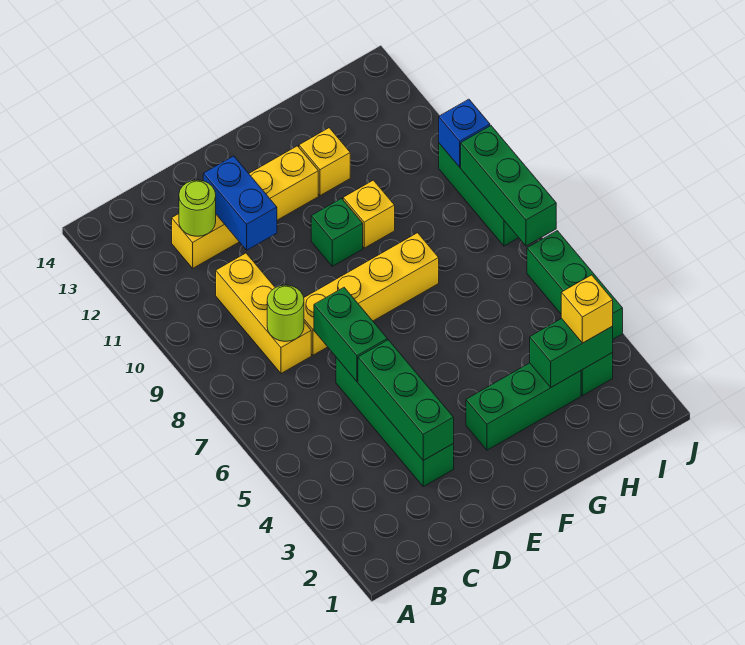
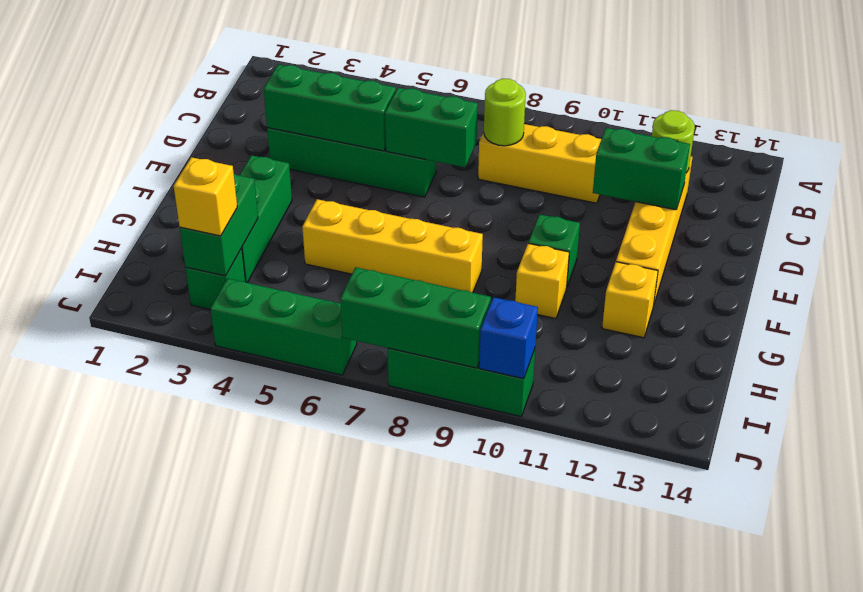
yellow brick D8:G8 level 1 -> yellow brick G5:G8 level 1
blue brick D11:D12 level 2 -> green brick D11:D12 level 2

